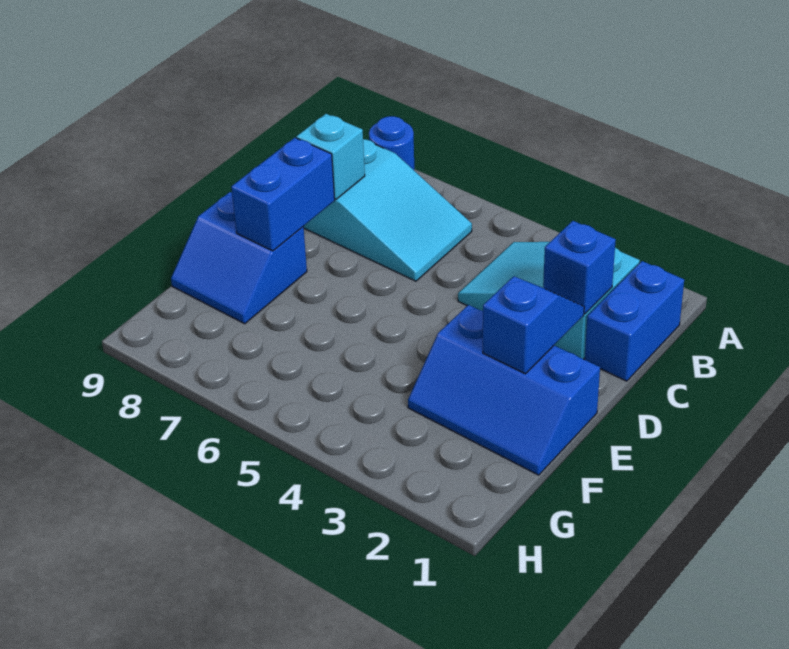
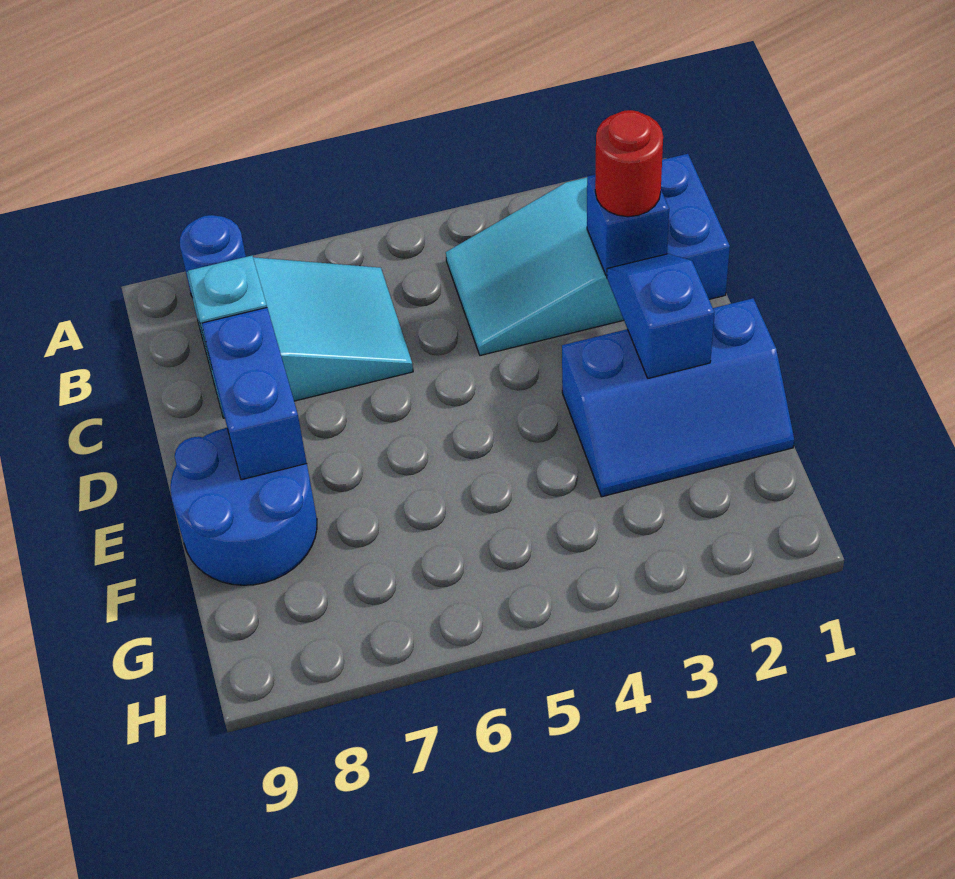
none -> red round brick C2 level 3
blue slope E8:F9 level 1 top E -> blue round brick E8:F9 level 1

